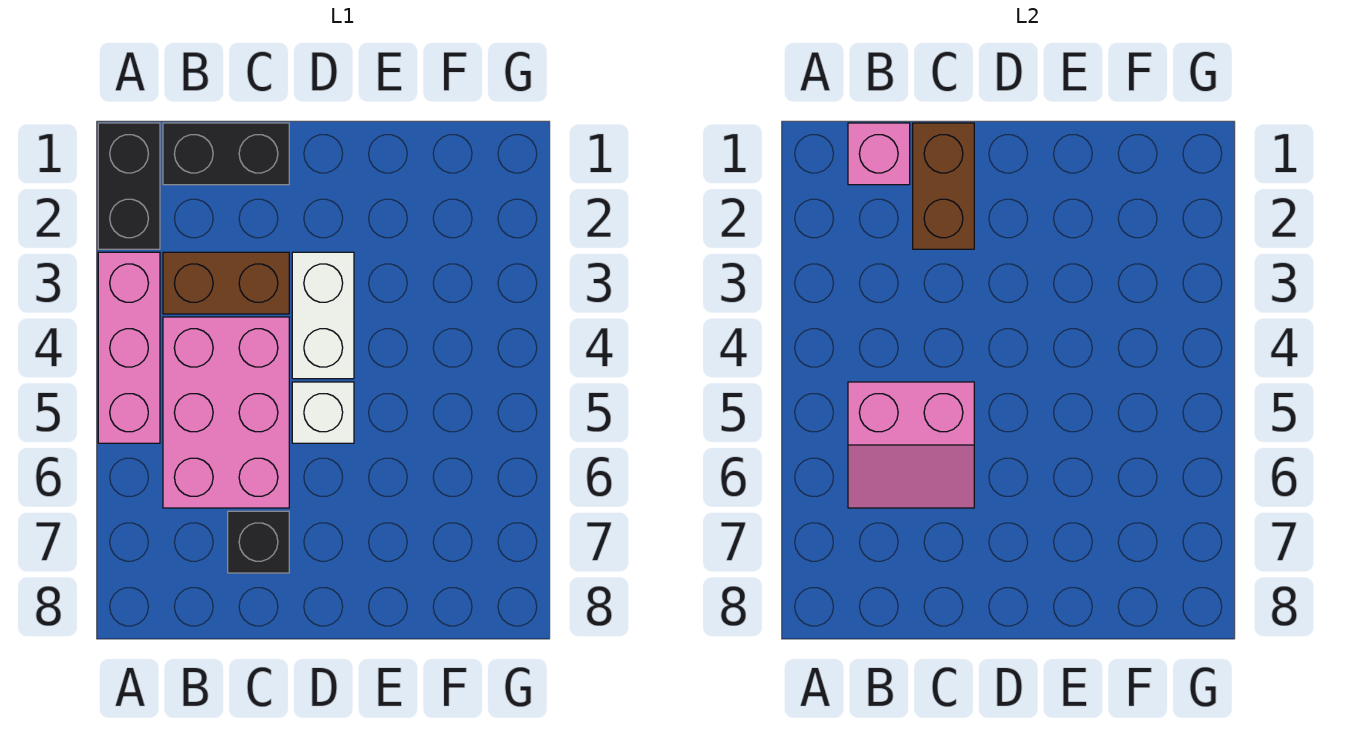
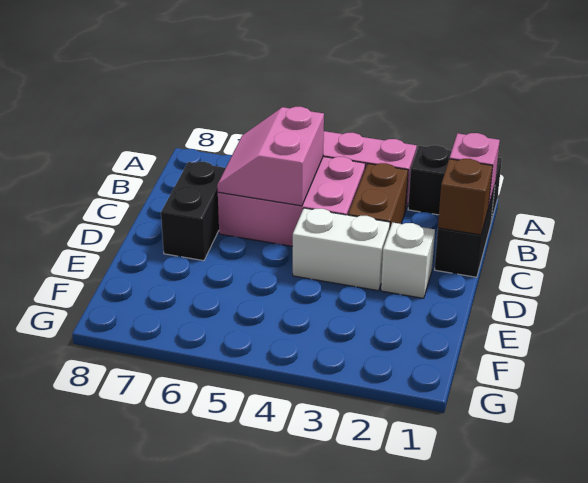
brown brick C1:C2 level 2 -> brown brick C1 level 2
black brick C7 level 1 -> black brick C7:D7 level 1
white brick D5 level 1 -> white brick D2 level 1

